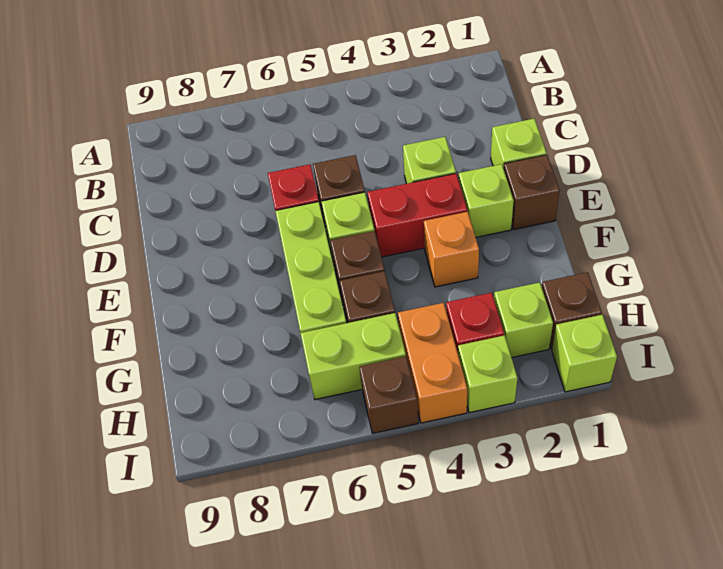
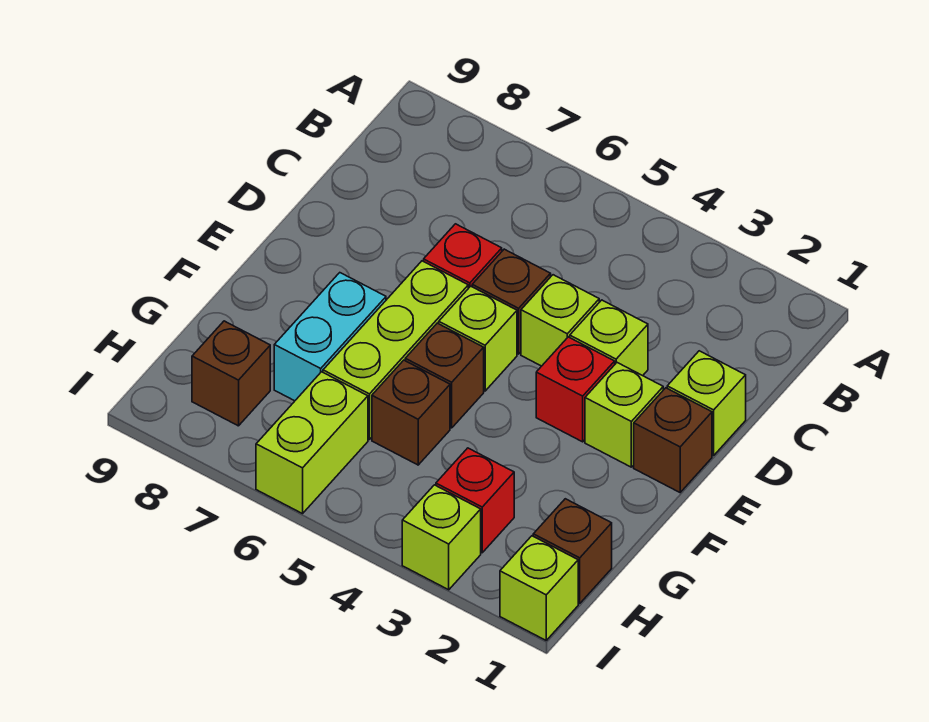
red brick E3:E4 level 1 -> red brick E3 level 1
orange brick F3 level 1 -> none
none -> cyan brick F7:G7 level 1
lime brick H2 level 1 -> lime brick D4 level 1
orange brick H4:I4 level 1 -> none
lime brick H5:H6 level 1 -> lime brick H6:I6 level 1
brown brick I5 level 1 -> brown brick H8 level 1

